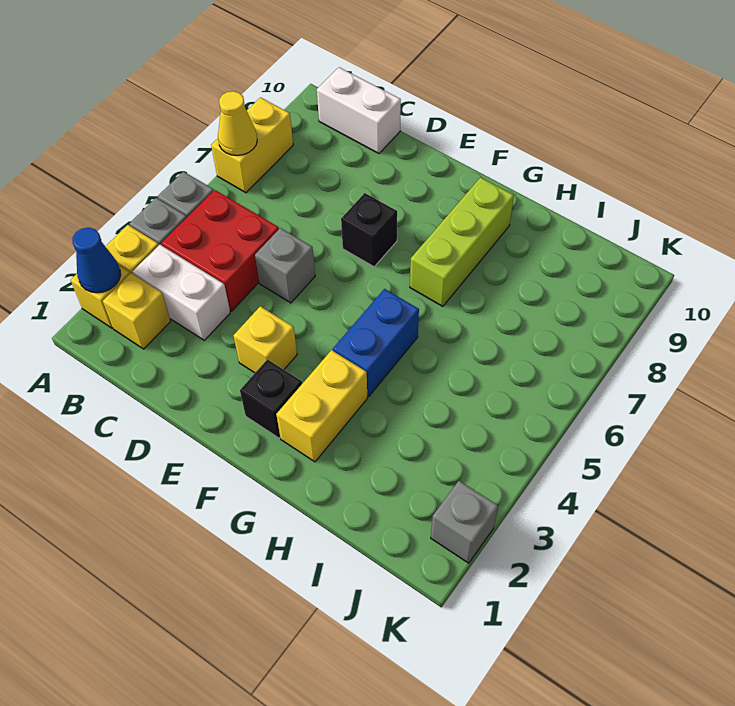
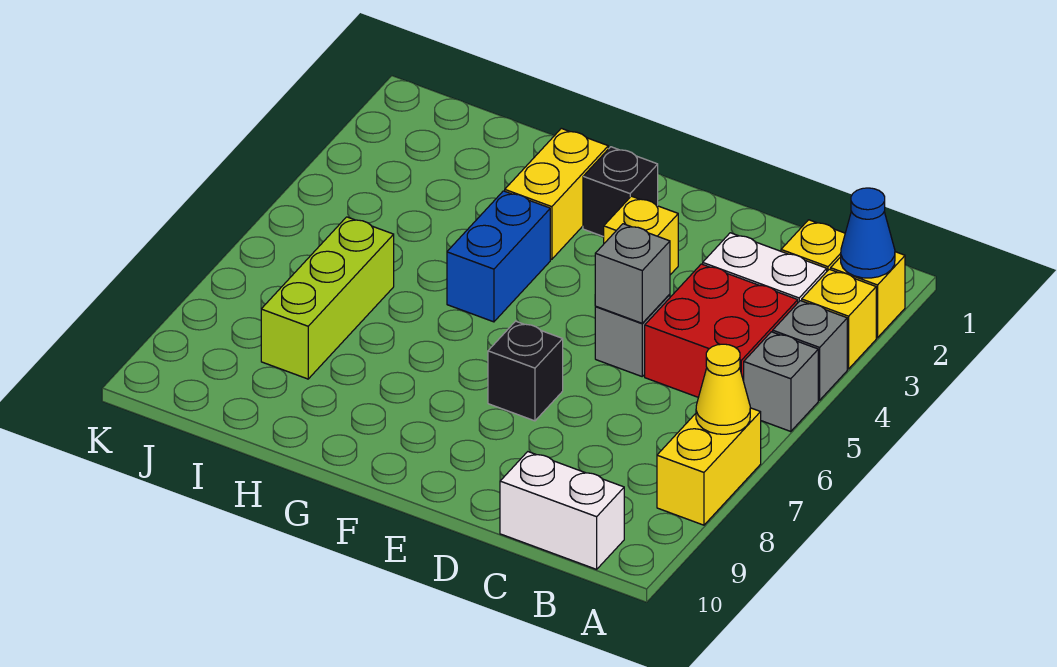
lime brick G7:G9 level 1 -> lime brick I6:I8 level 1
grey brick K2 level 1 -> grey brick D5 level 2

